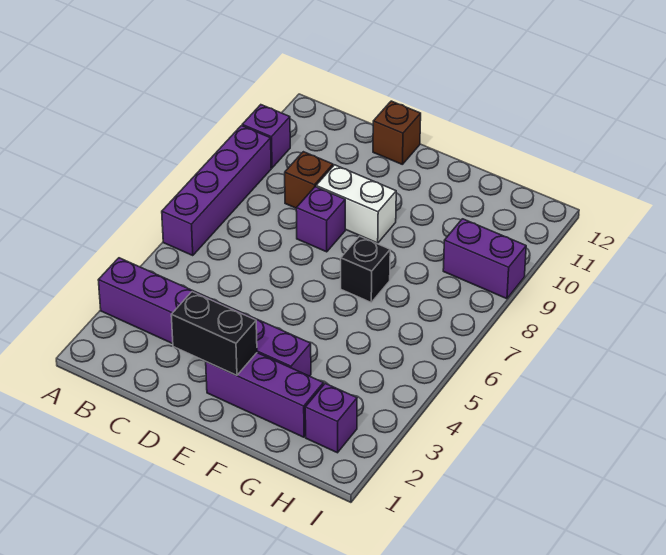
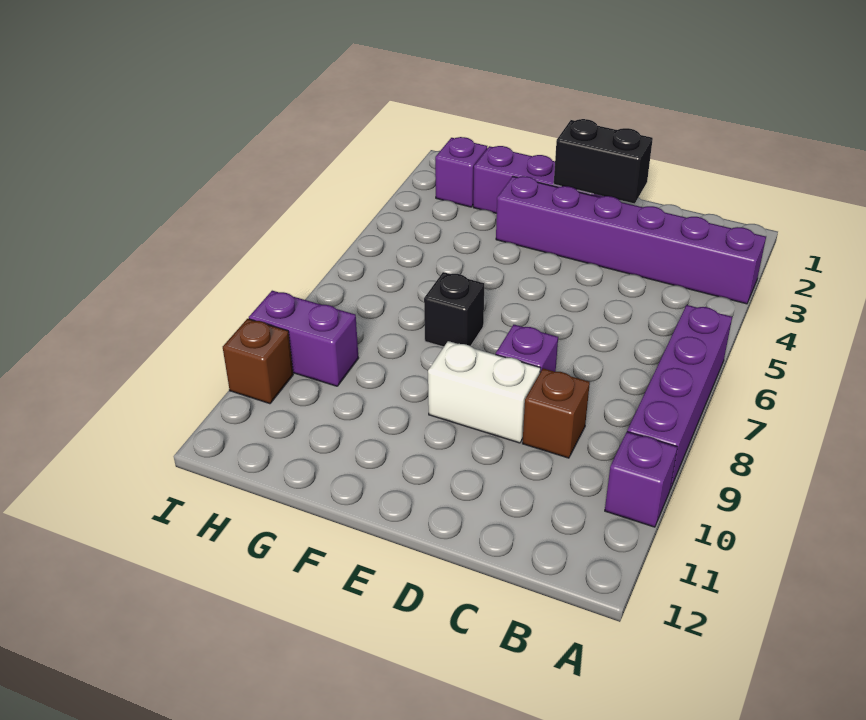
brown brick D12 level 1 -> brown brick I10 level 1

